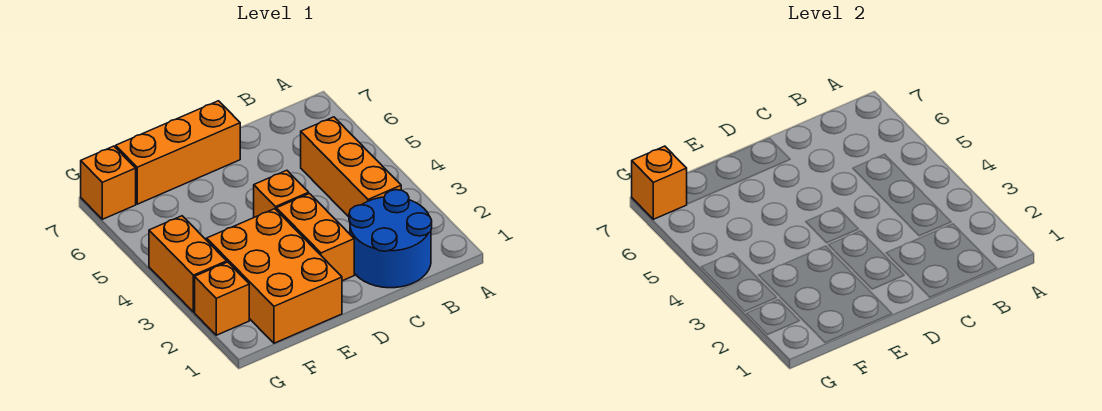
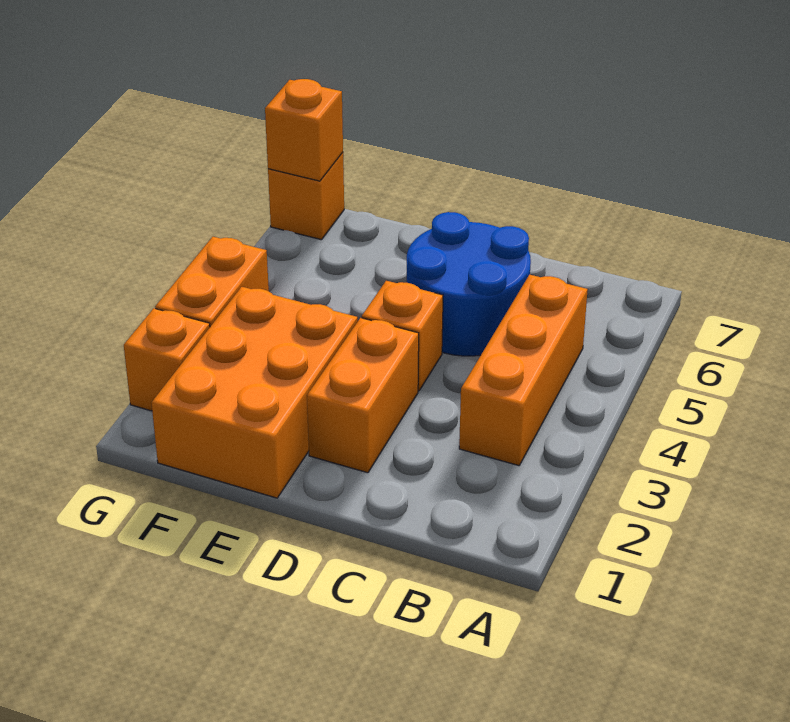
blue round brick B1:C2 level 1 -> blue round brick C5:D6 level 1
orange brick D7:F7 level 1 -> none

